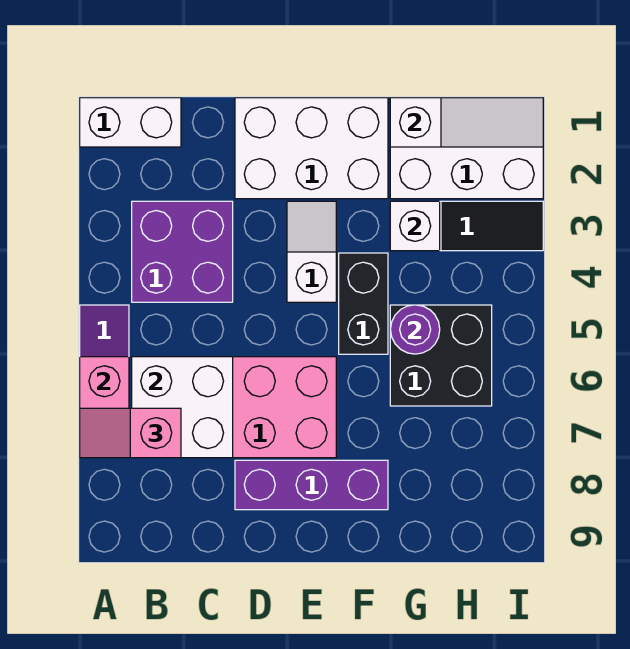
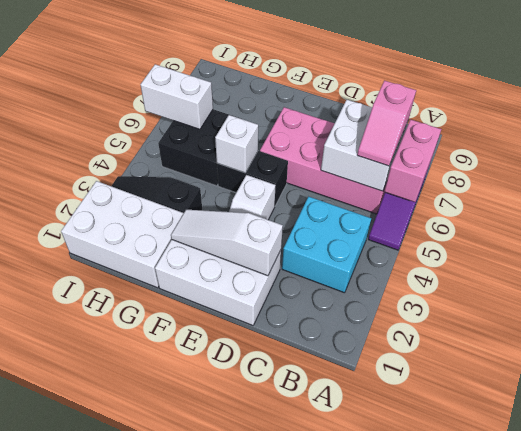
white brick A1:B1 level 1 -> white brick H6:I6 level 2
pink slope A7:B7 level 3 top B -> pink slope B6:B7 level 3 top 7
purple brick B3:C4 level 1 -> cyan brick B3:C4 level 1
purple brick D8:F8 level 1 -> none
black brick F4:F5 level 1 -> black brick E5:F5 level 1
white slope G1:I1 level 2 top G -> white slope D2:F2 level 2 top D
white brick G3 level 2 -> white brick F5 level 2
purple round brick G5 level 2 -> none

